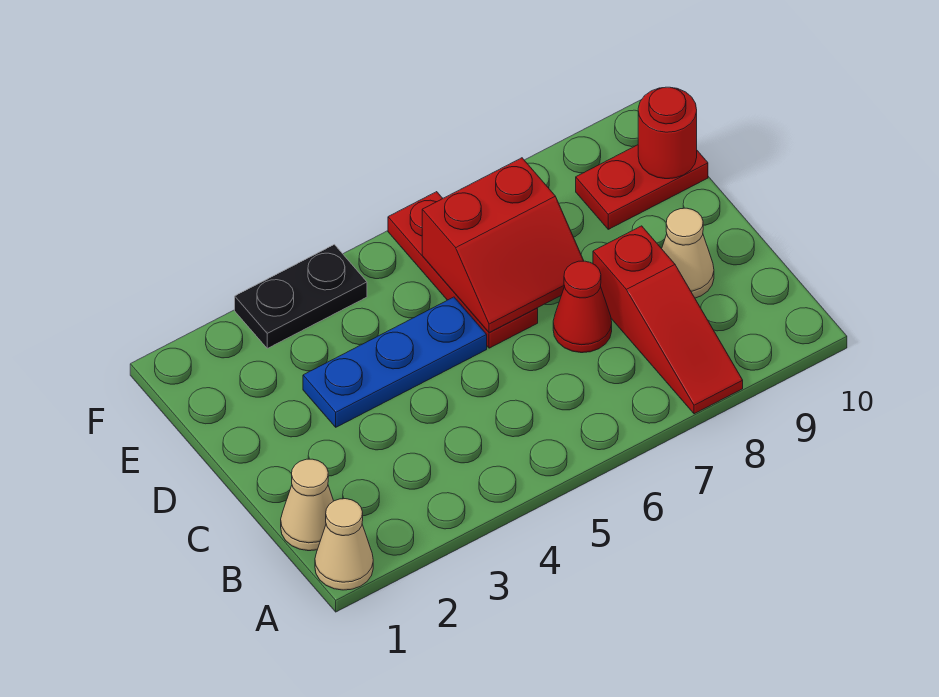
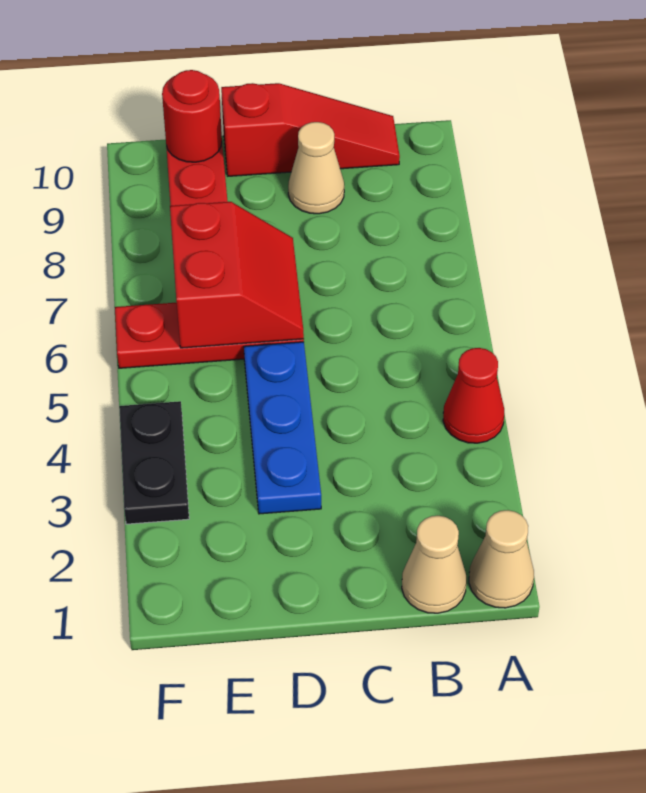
red slope A8:C8 level 1 top C -> red slope B10:D10 level 1 top D
red cone C7 level 1 -> red cone A4 level 1

